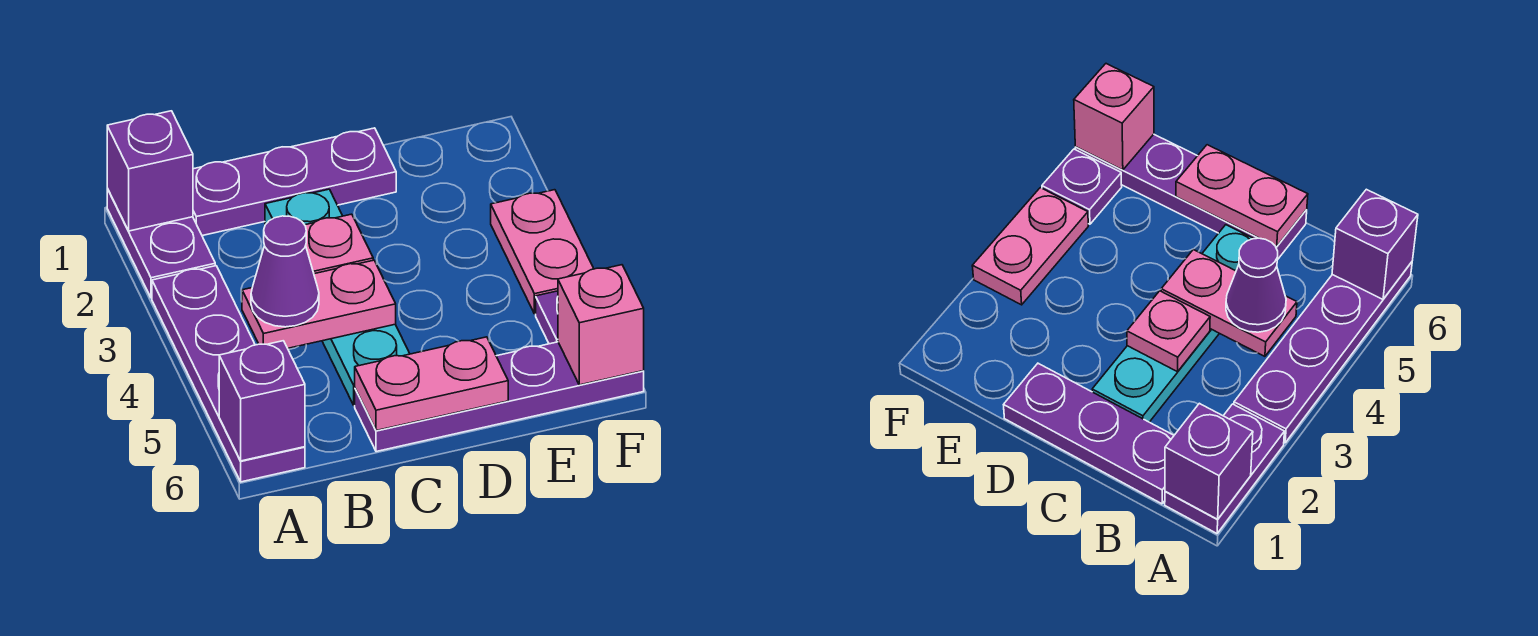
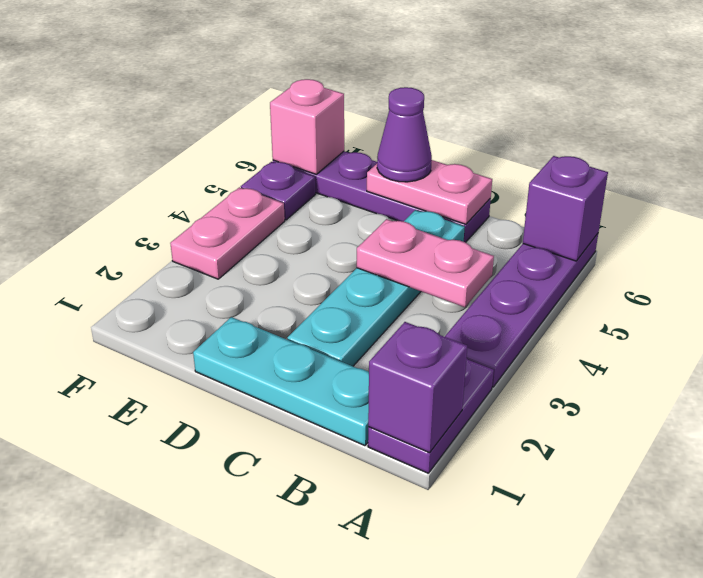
purple plate B1:D1 level 1 -> cyan plate B1:D1 level 1
purple cone B4 level 3 -> purple cone D6 level 3
pink plate C3 level 2 -> none

